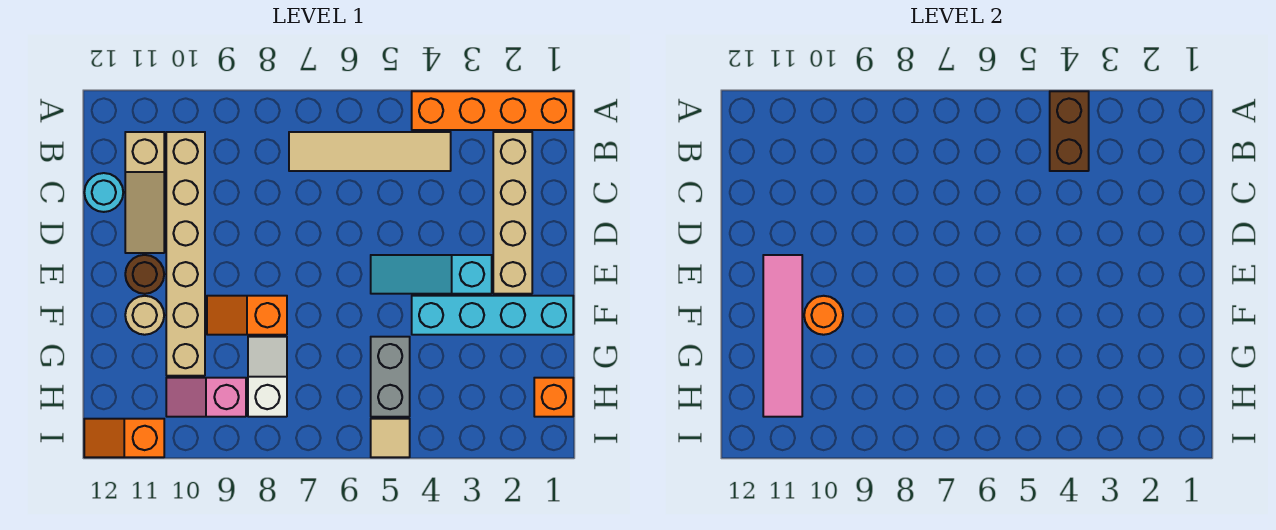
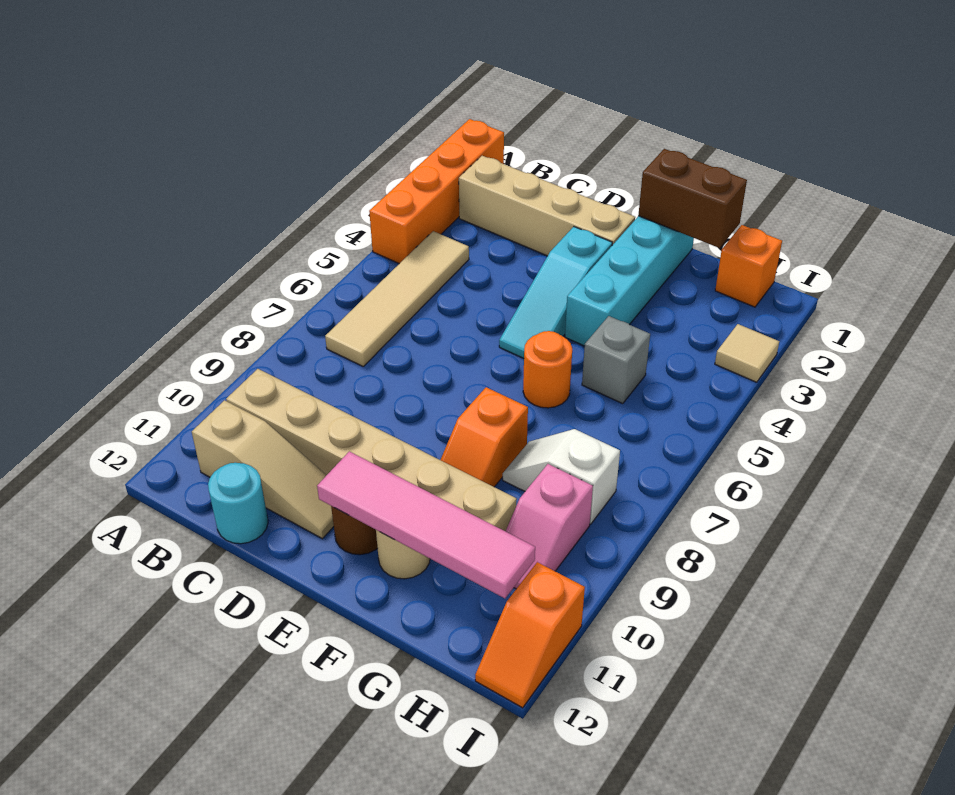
brown brick A4:B4 level 2 -> brown brick F1:G1 level 2
orange round brick F10 level 2 -> orange round brick F6 level 1
grey brick G5:H5 level 1 -> grey brick G5 level 1
tan tile I5 level 1 -> tan tile I3 level 1

